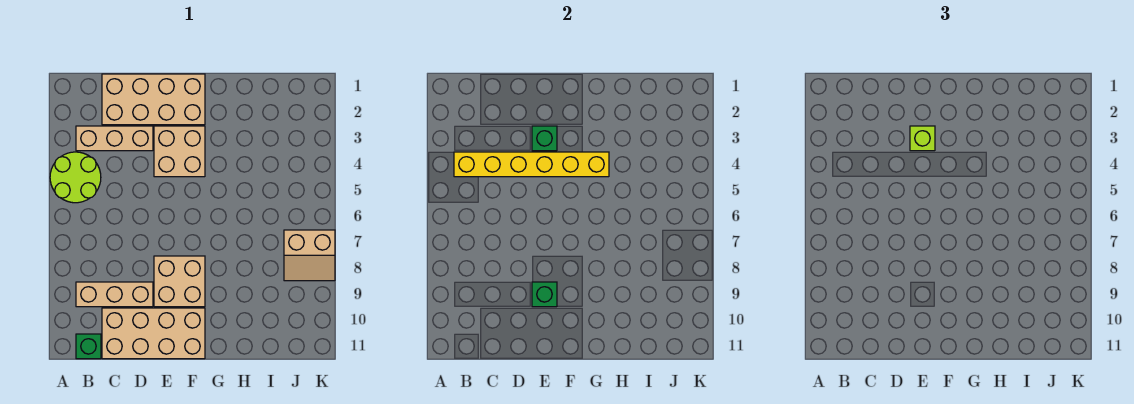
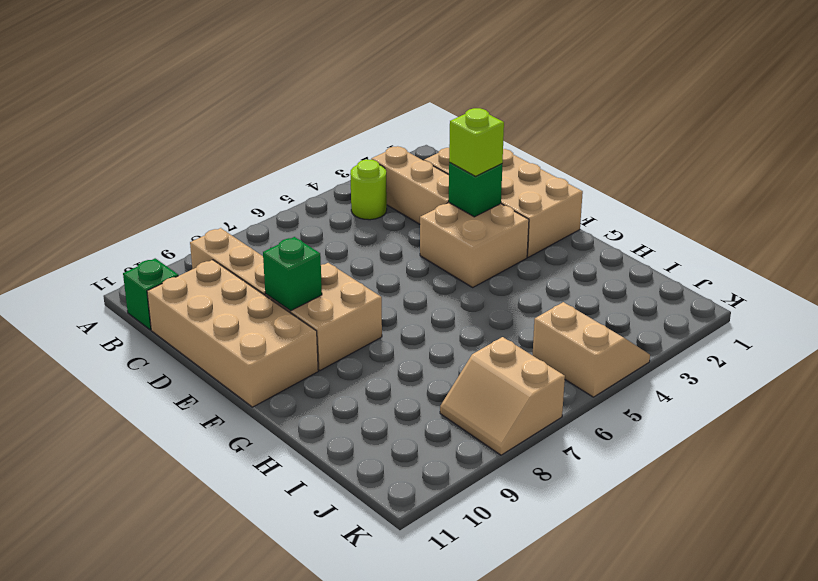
lime round brick A4:B5 level 1 -> lime round brick B4 level 1
yellow brick B4:G4 level 2 -> none
none -> tan slope J4:K5 level 1 top 5

